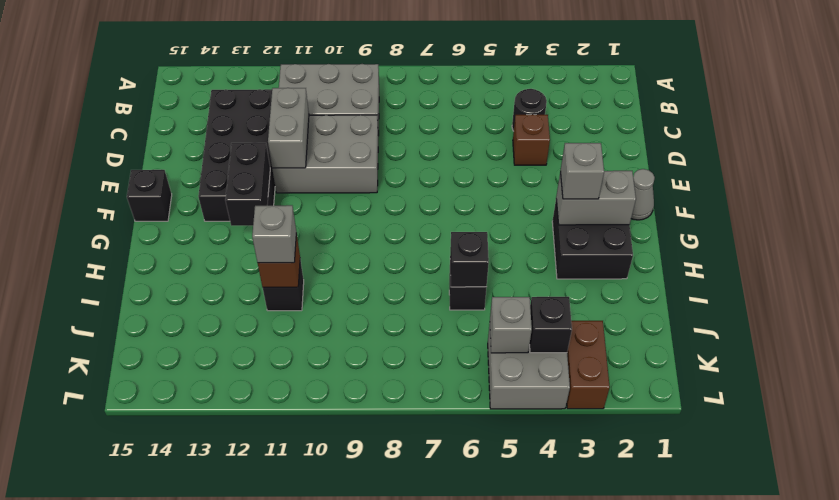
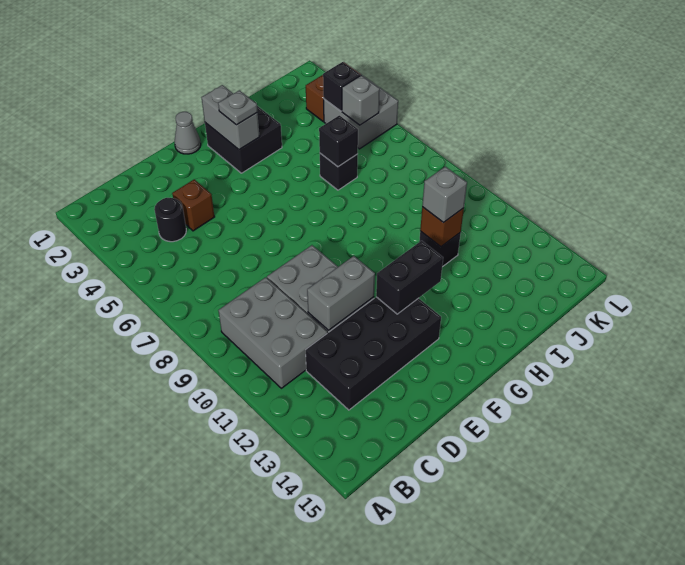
black brick F15 level 1 -> none
grey brick G3 level 3 -> grey plate G3 level 3

